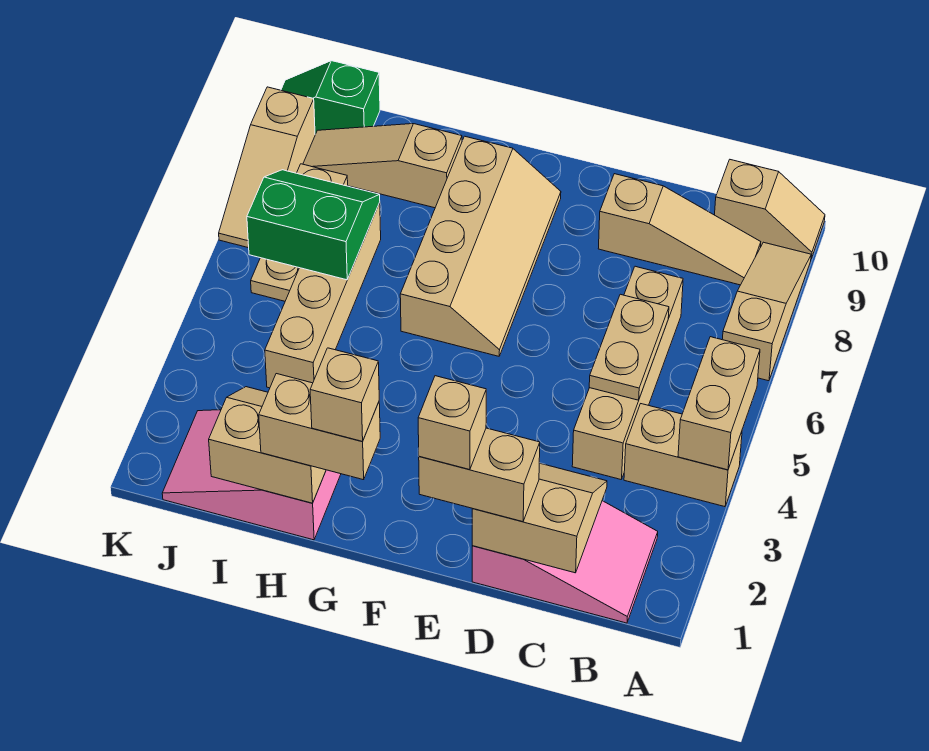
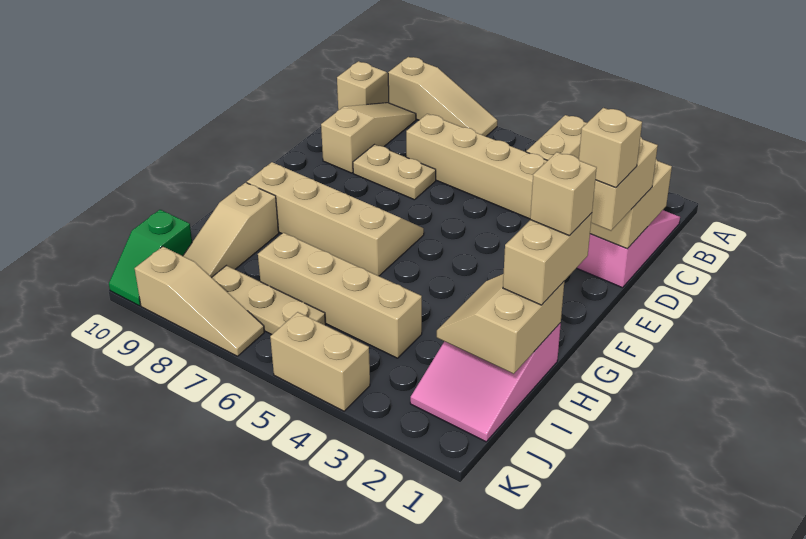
tan brick A4:A5 level 2 -> tan brick K4:K5 level 1
tan slope A7:A9 level 1 top 7 -> tan slope A7:A9 level 1 top 9
tan plate C5:C6 level 2 -> tan plate D7:D8 level 1
green slope I6:J7 level 2 top 6 -> none

